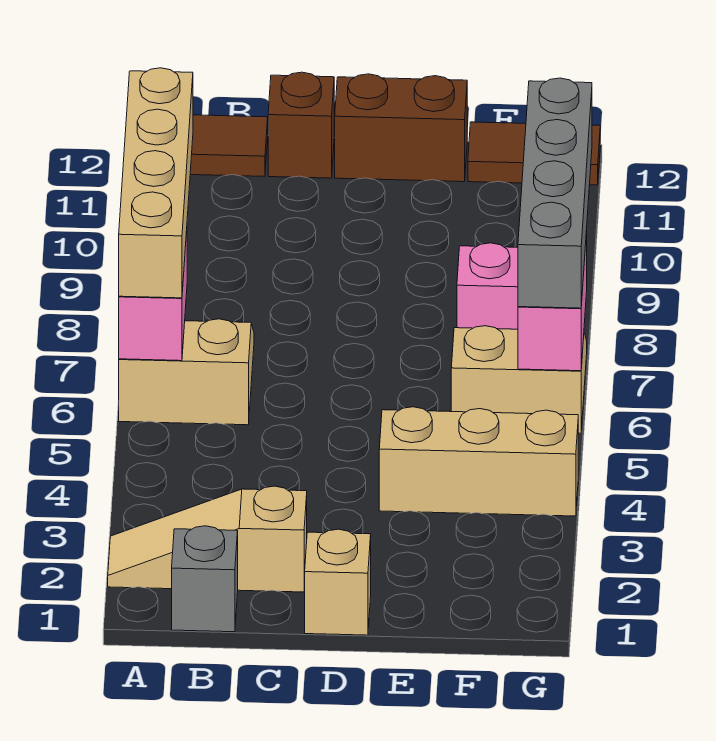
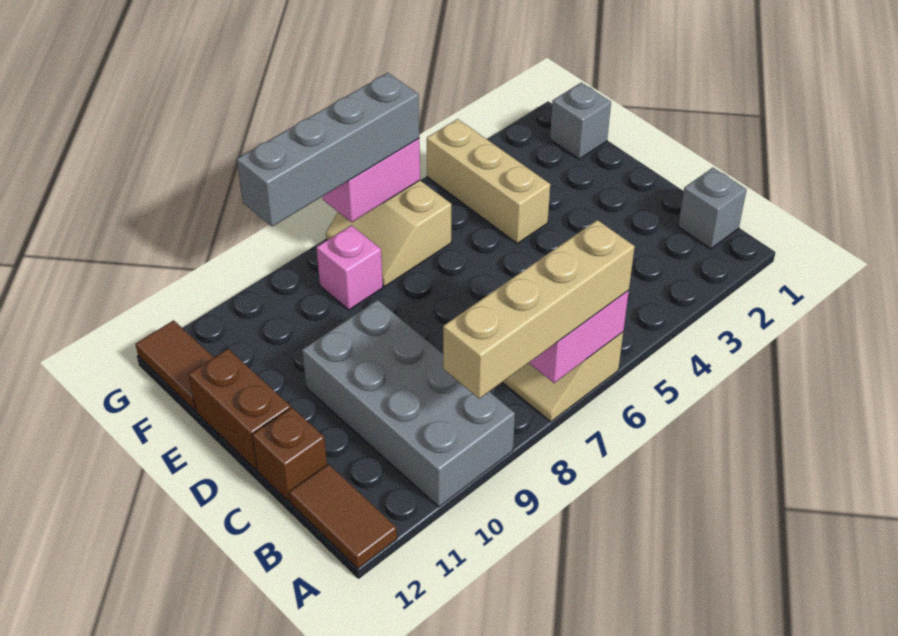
tan slope A2:C2 level 1 top C -> none
none -> grey brick A9:D10 level 1
tan brick D1 level 1 -> none
none -> grey brick F1 level 1

